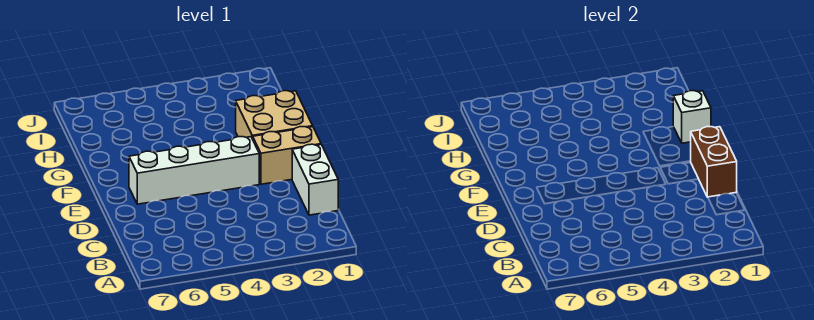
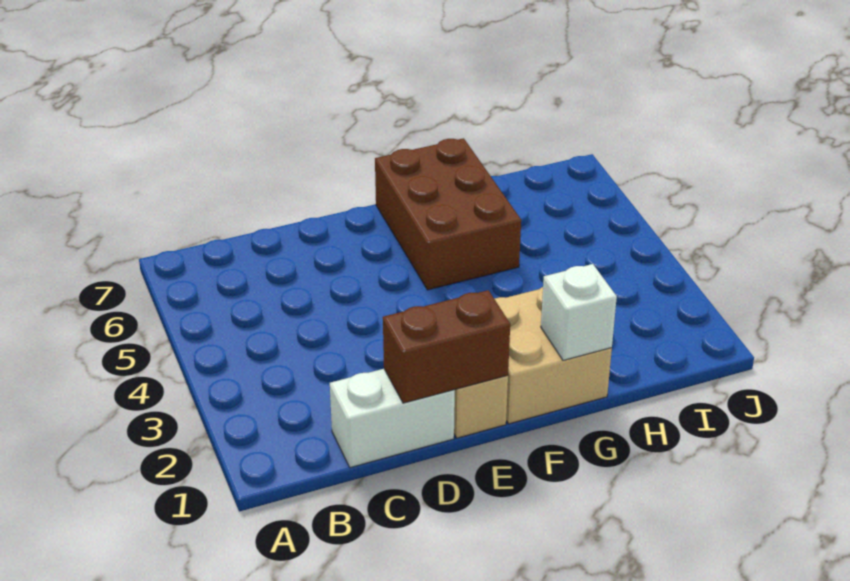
white brick E3:E6 level 1 -> none
none -> brown brick F5:G7 level 1

